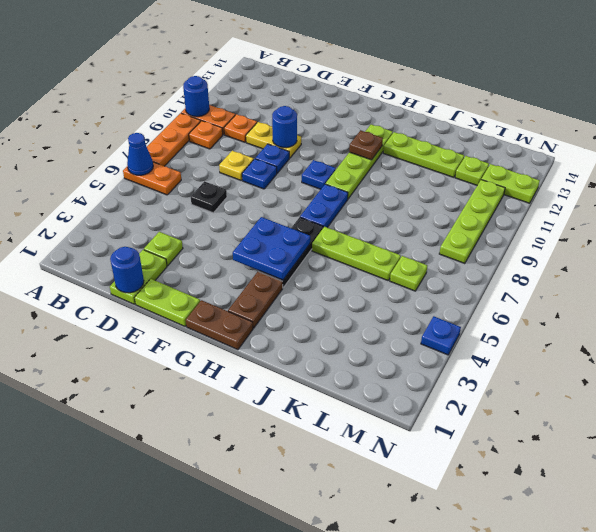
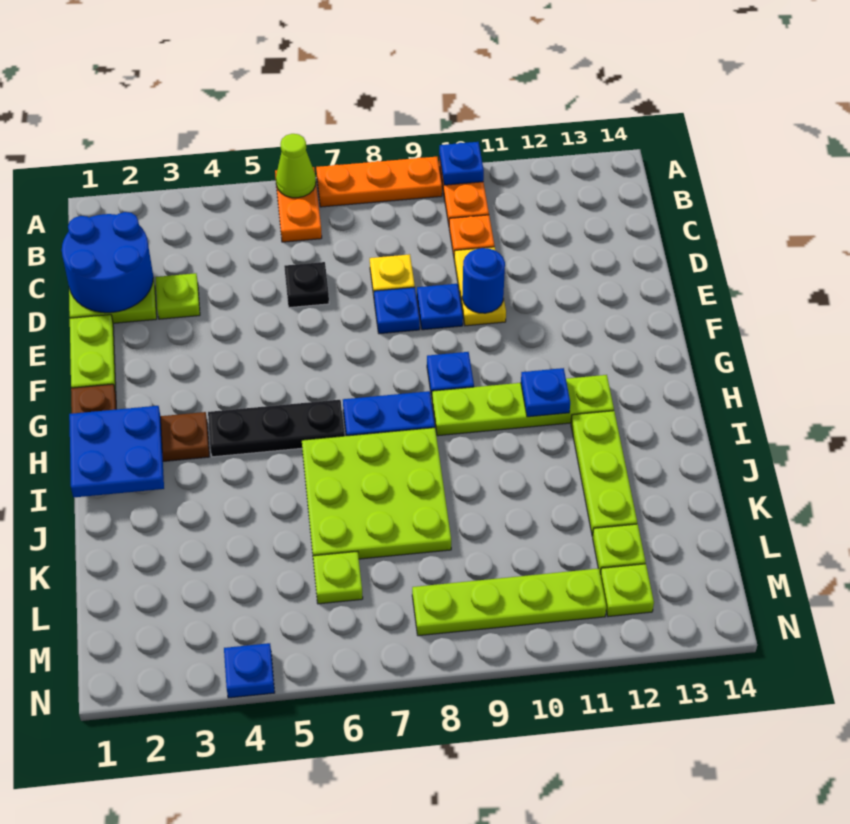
blue cone A6 level 2 -> lime cone A6 level 2
blue round brick A10 level 2 -> blue plate A10 level 2
orange plate B9 level 1 -> none
blue round brick D1 level 2 -> blue round brick C1:D2 level 2
blue plate G4:H5 level 2 -> blue plate H1:I2 level 2
brown plate H11 level 2 -> blue plate H11 level 2
lime plate I6:K6 level 1 -> lime plate I6:K8 level 1
lime plate M12:N12 level 1 -> lime plate M12 level 1

